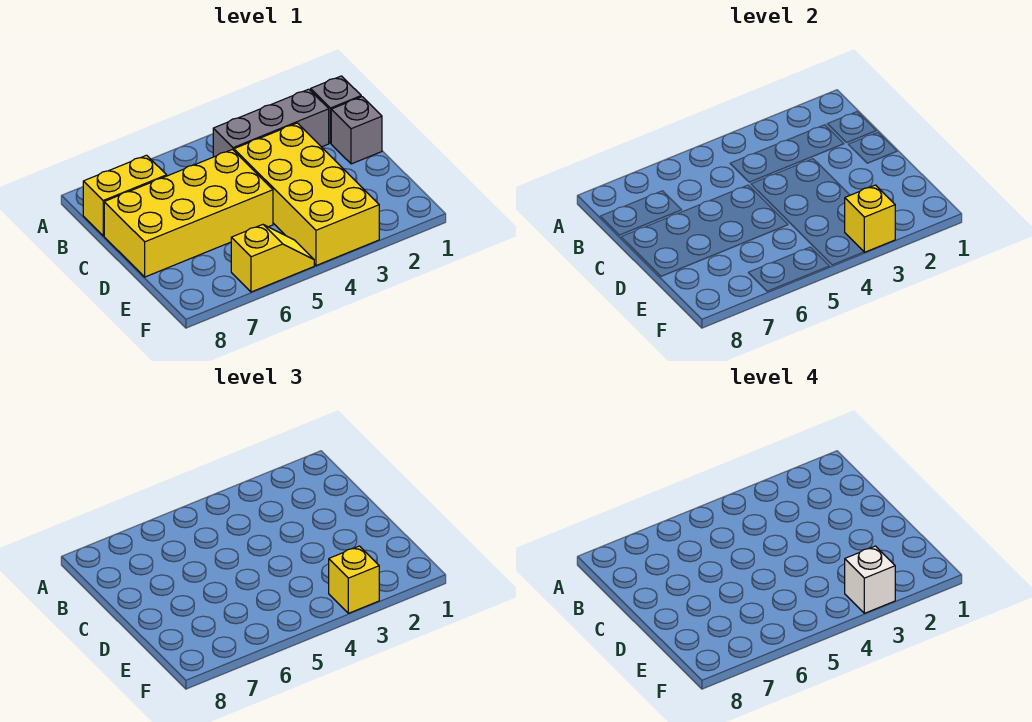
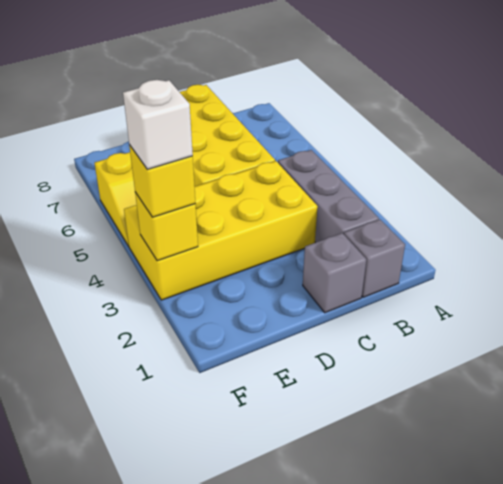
yellow brick B7:B8 level 1 -> none

